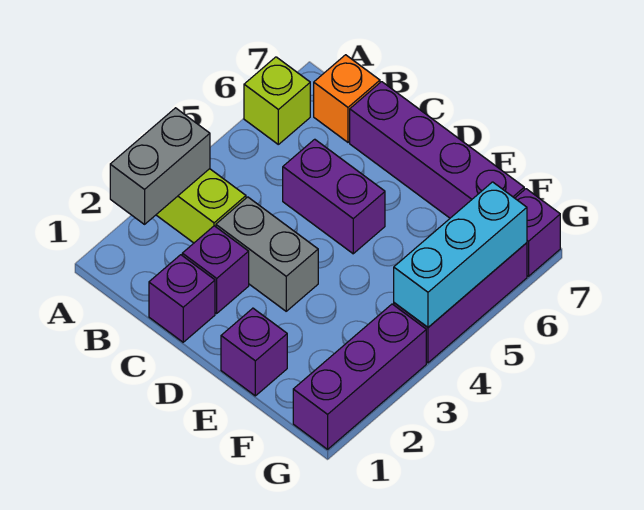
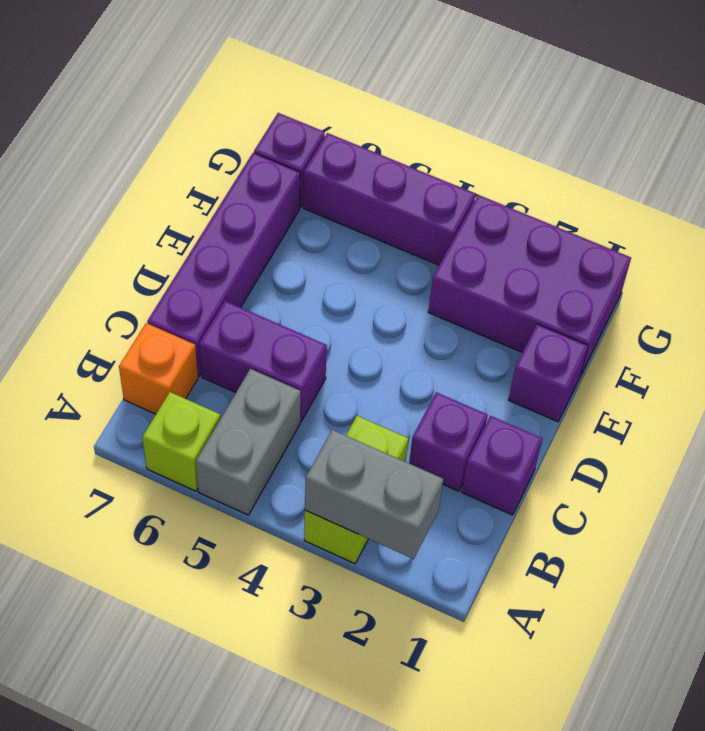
grey brick C3:D3 level 1 -> grey brick A5:B5 level 1
purple brick C5:D5 level 1 -> purple brick C5:C6 level 1
purple brick G1:G3 level 1 -> purple brick F1:G3 level 1
cyan brick G4:G6 level 2 -> none

